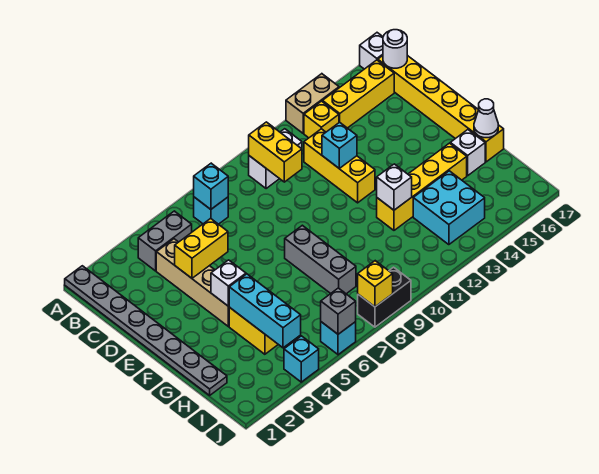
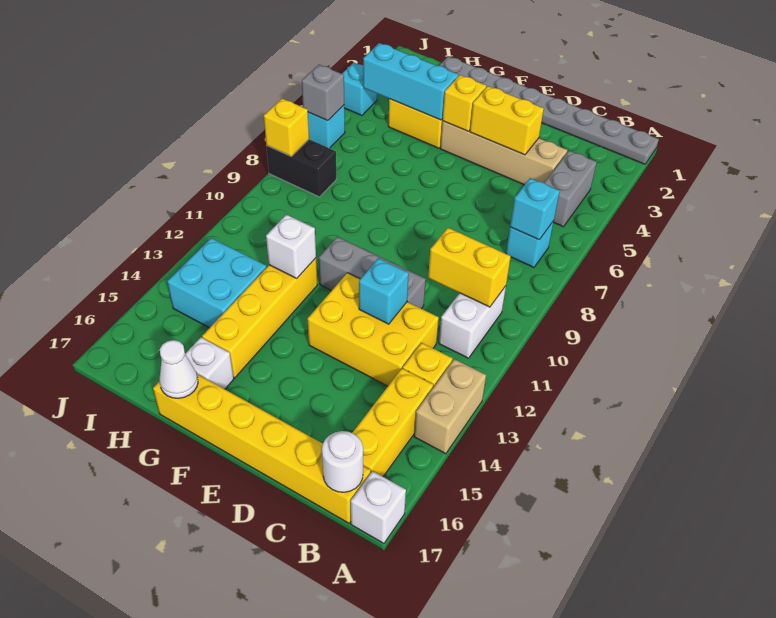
yellow brick C12:E12 level 1 -> yellow brick C12:E13 level 1
yellow brick D4:D5 level 2 -> yellow brick D4:E4 level 2
white brick F4 level 2 -> yellow brick F4 level 2
grey brick F8:H8 level 1 -> grey brick D11:F11 level 1
black brick J8:J9 level 1 -> black brick I8:J8 level 1

